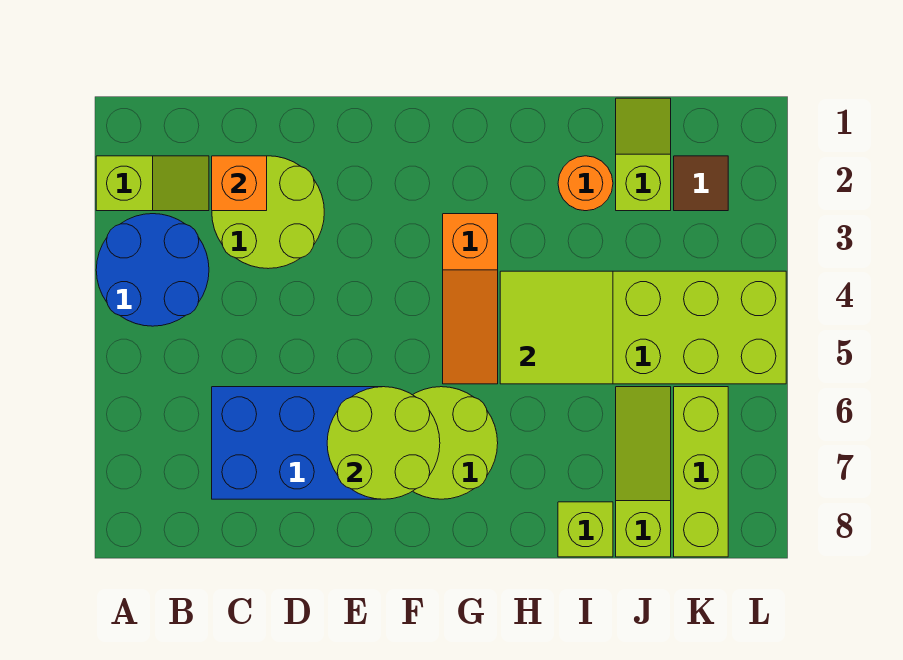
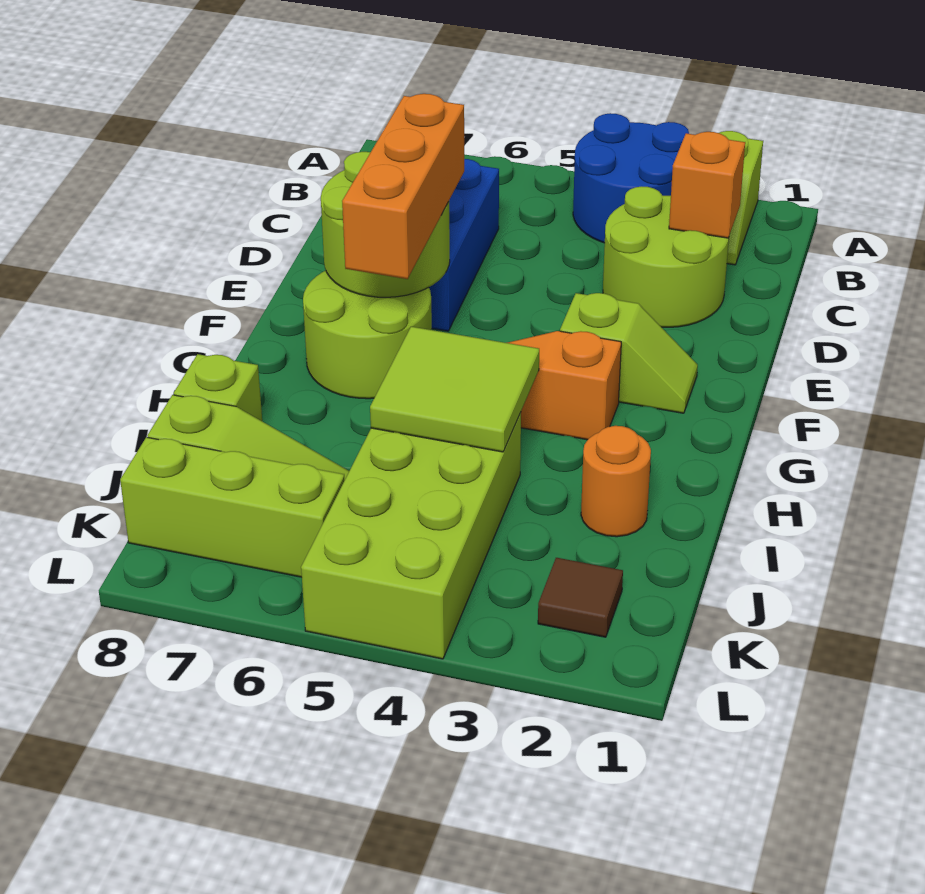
none -> orange brick E6:G6 level 3
lime slope J1:J2 level 1 top 2 -> lime slope F2:F3 level 1 top 3

